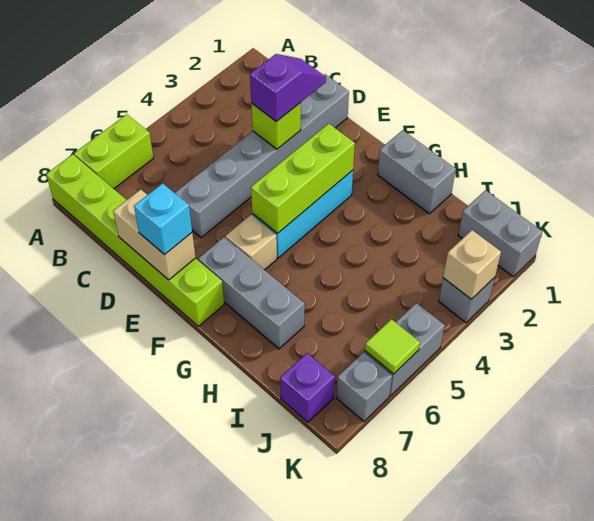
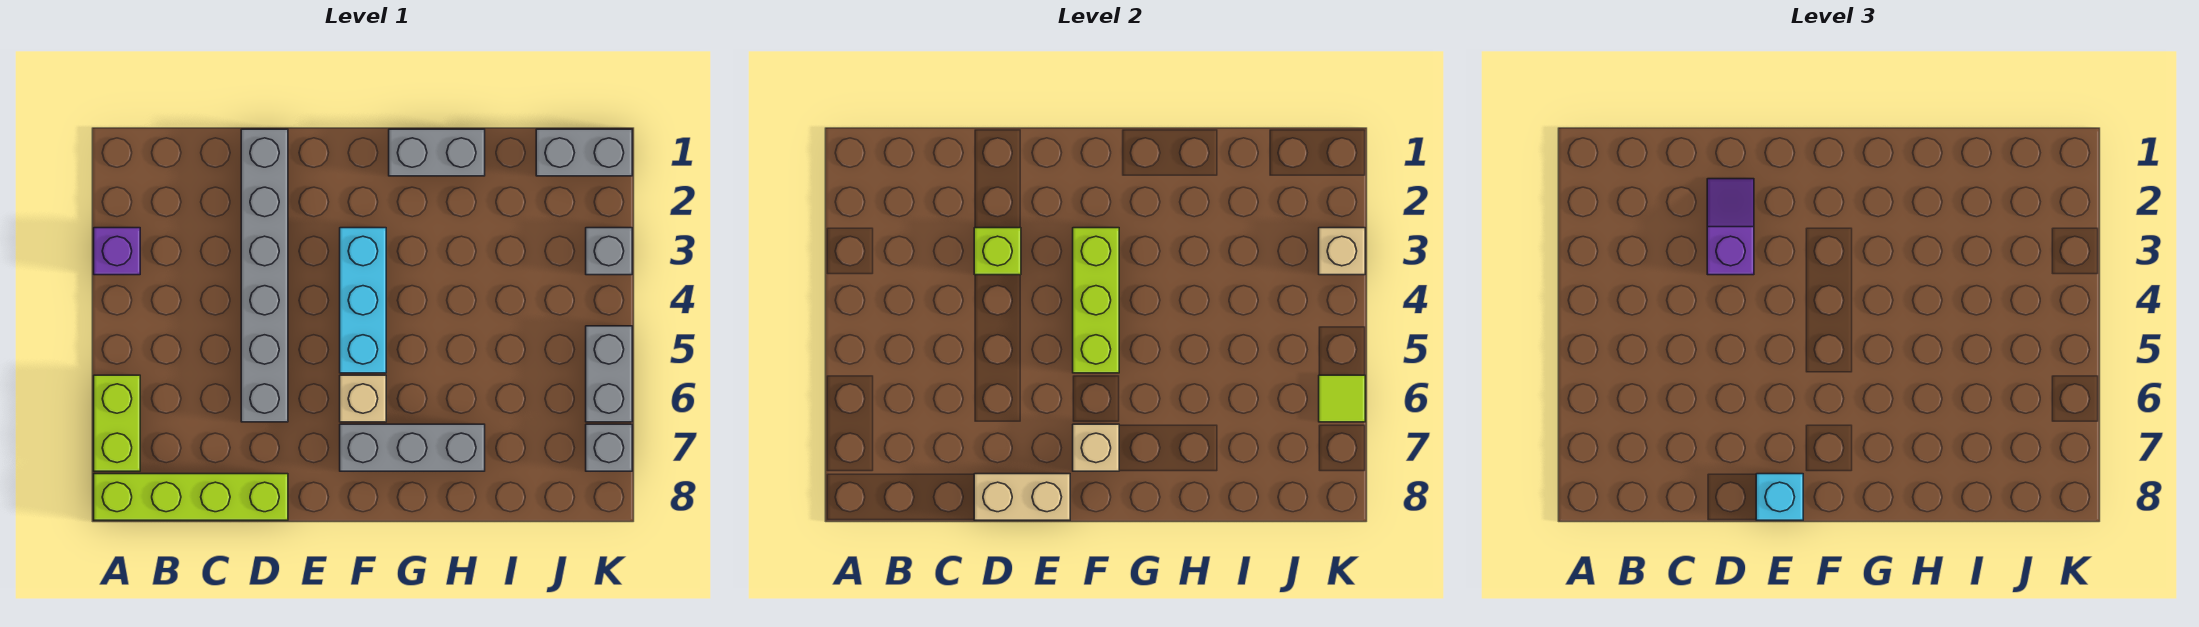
lime brick A8:F8 level 1 -> lime brick A8:D8 level 1
none -> tan brick F7 level 2
purple brick J8 level 1 -> purple brick A3 level 1

